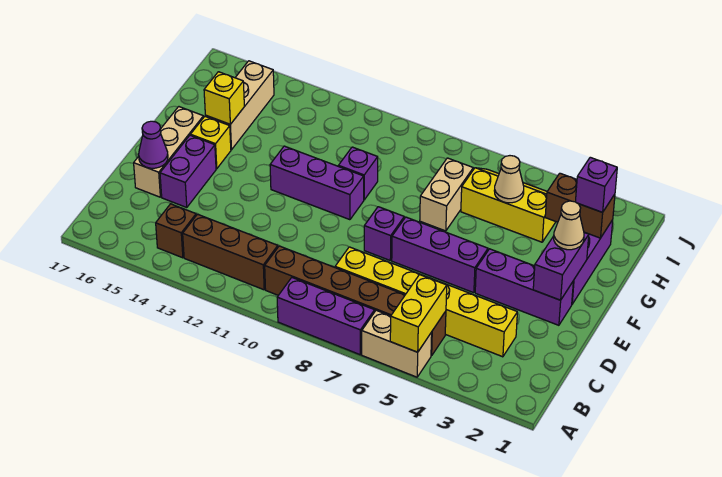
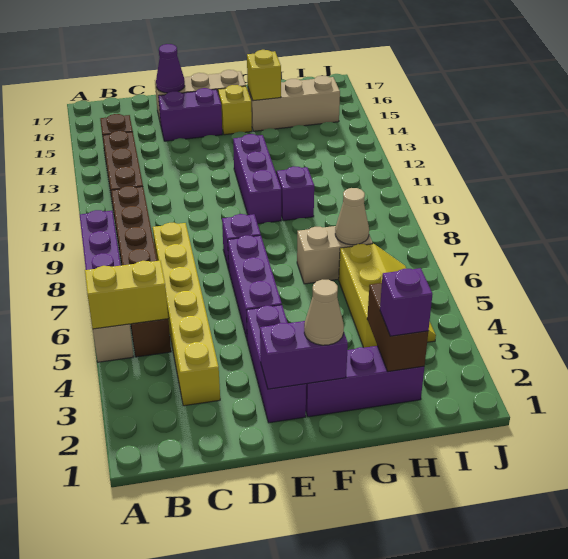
tan cone H5 level 2 -> tan cone H7 level 2

